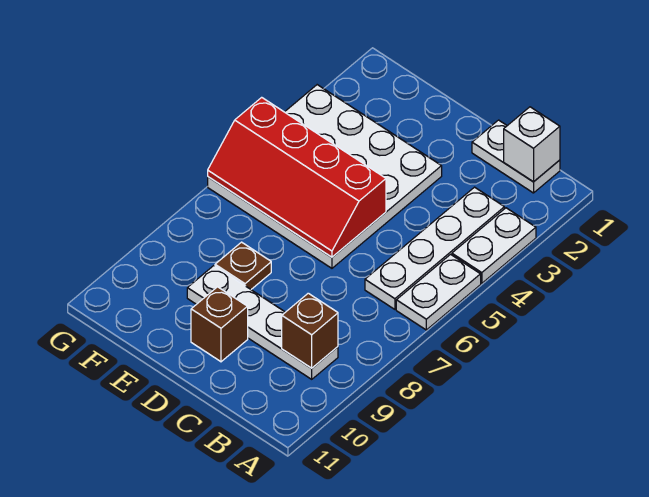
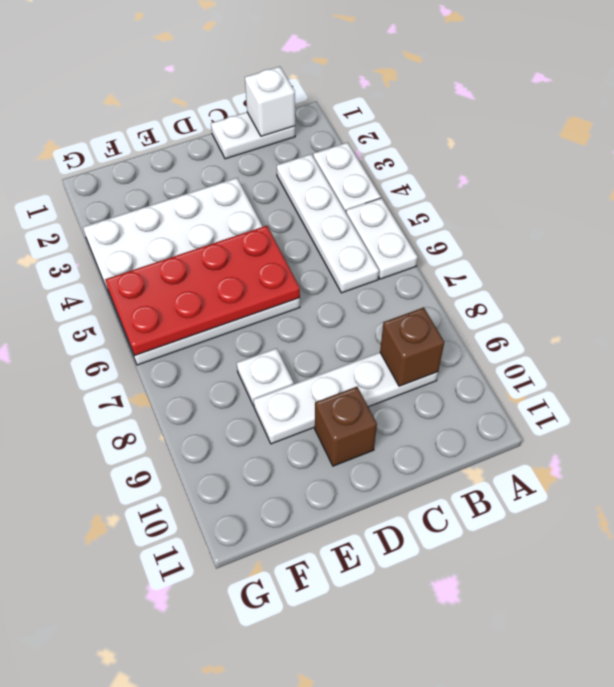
red slope D5:G6 level 2 top 5 -> red plate D5:G6 level 2
brown plate E8 level 1 -> white plate E8 level 1

